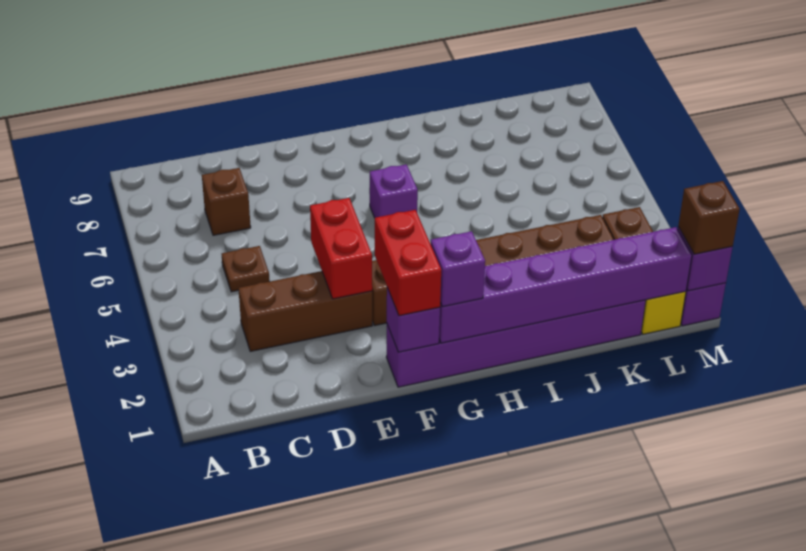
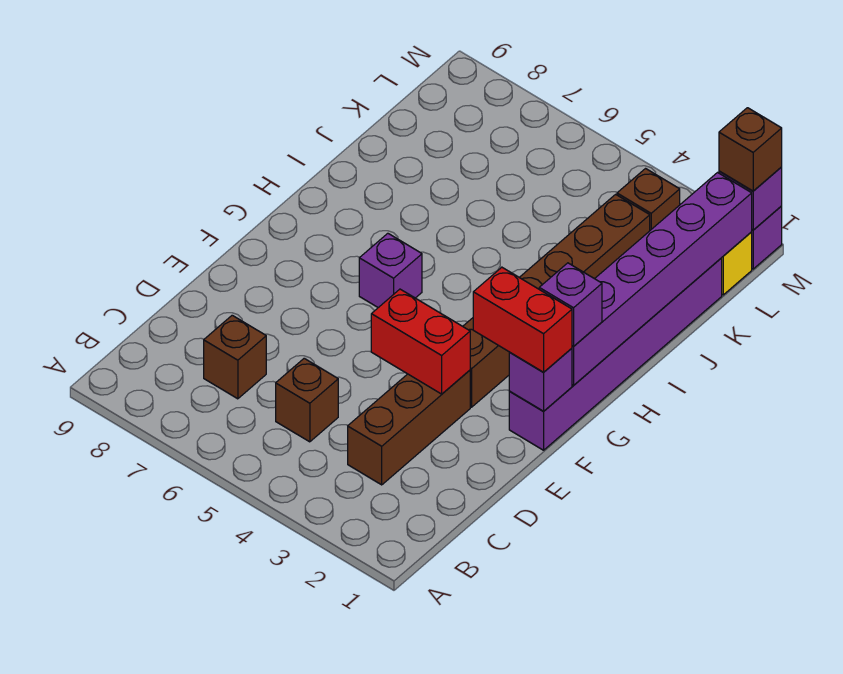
brown plate C5 level 1 -> brown brick C5 level 1

